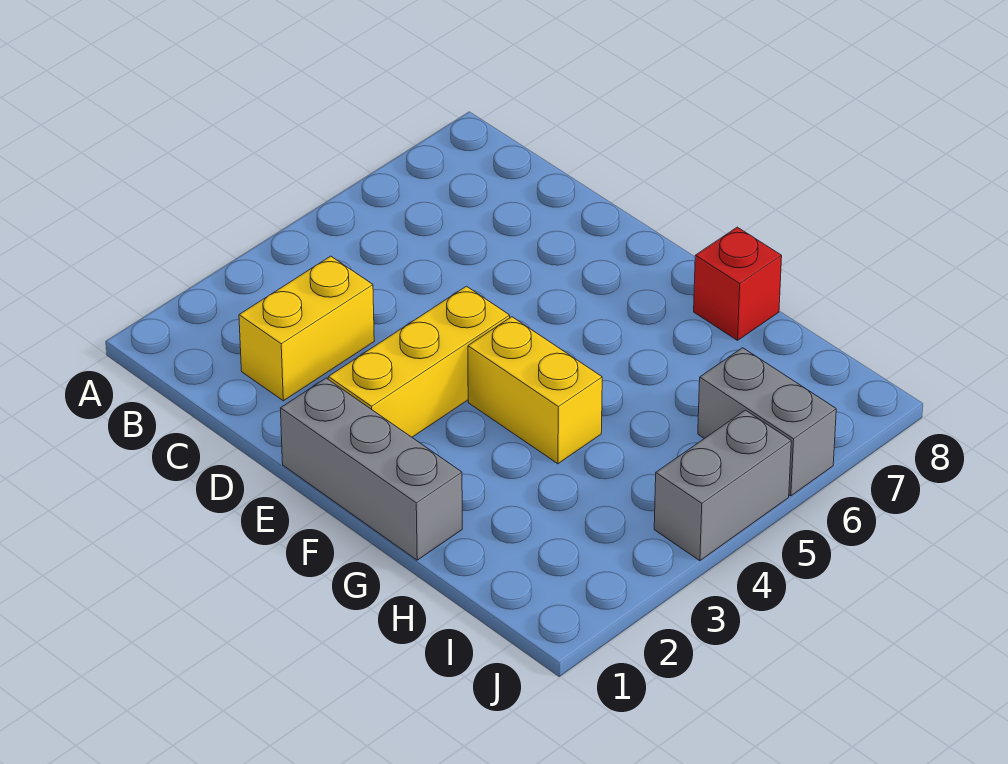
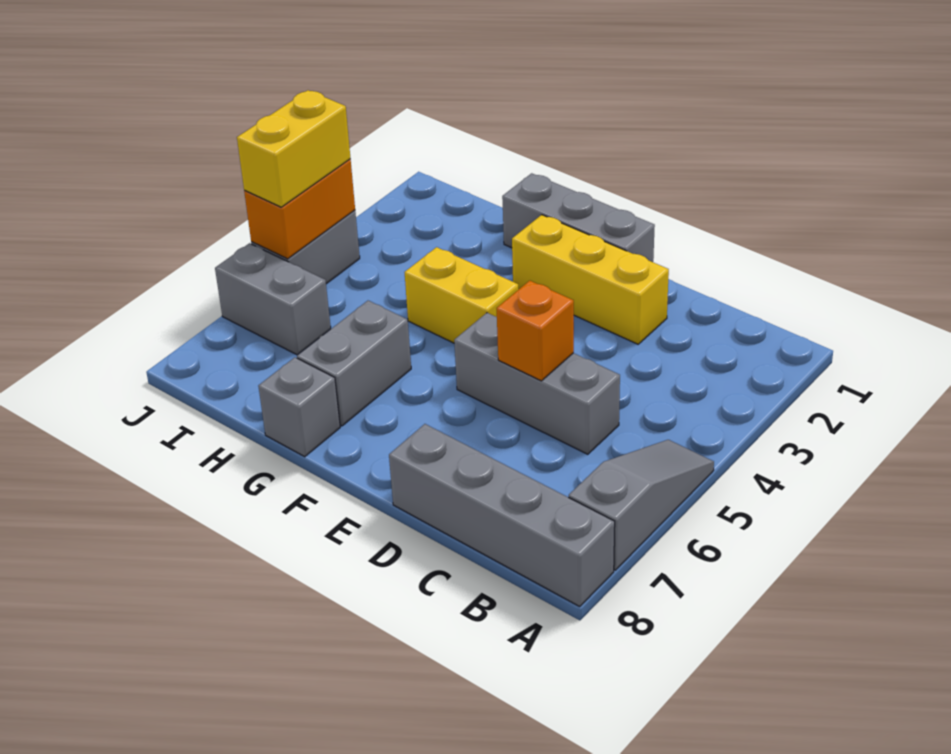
none -> grey slope A5:A7 level 1 top 7
none -> grey brick A8:D8 level 1
yellow brick C2:C3 level 1 -> yellow brick J4:J5 level 3
none -> grey brick C5:E5 level 1
none -> orange brick D5 level 2
yellow brick E2:E4 level 1 -> yellow brick D2:F2 level 1
none -> grey brick G6:G7 level 1
red brick G8 level 1 -> grey brick G8 level 1
none -> orange brick J4:J5 level 2

